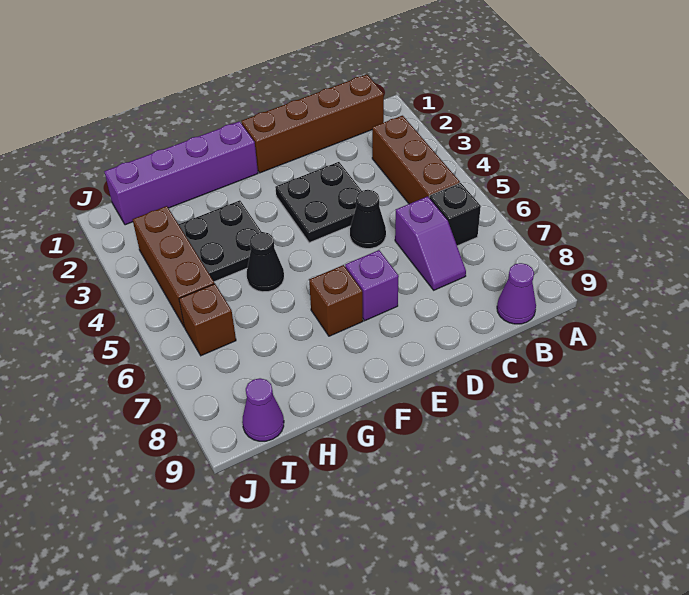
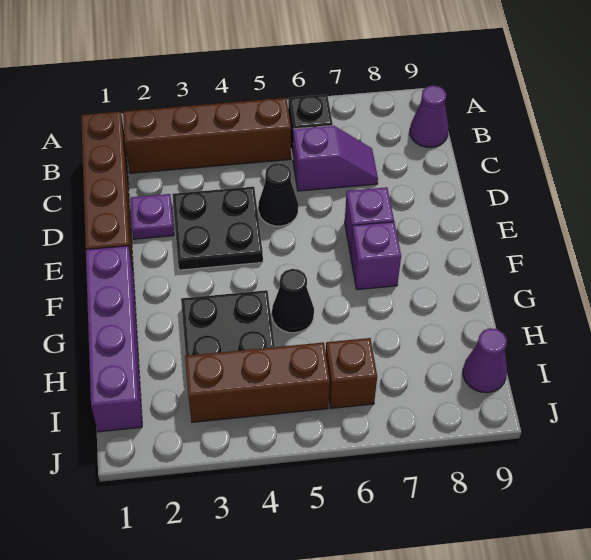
brown brick B3:B5 level 1 -> brown brick B2:B5 level 1
none -> purple plate D2 level 1
brown brick F7 level 1 -> purple brick F7 level 1

